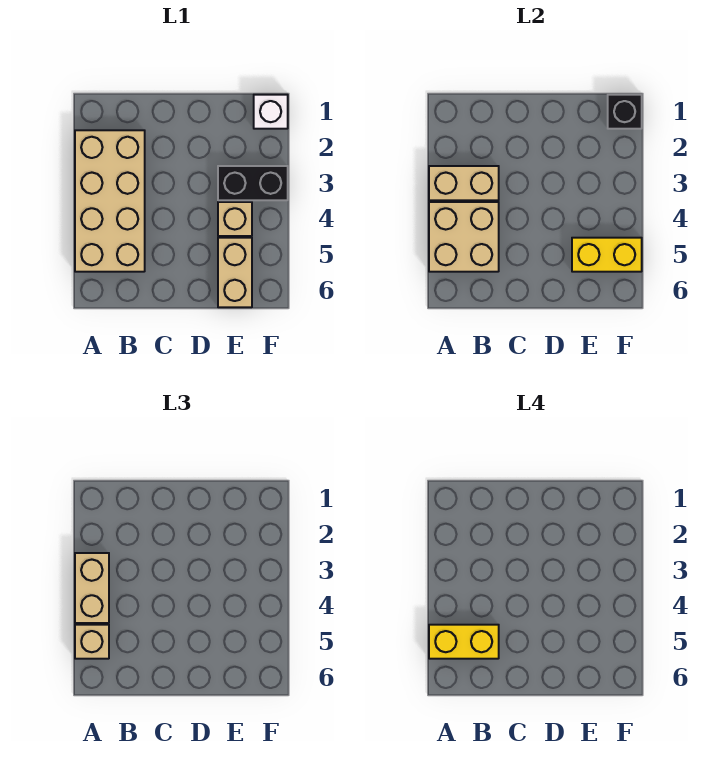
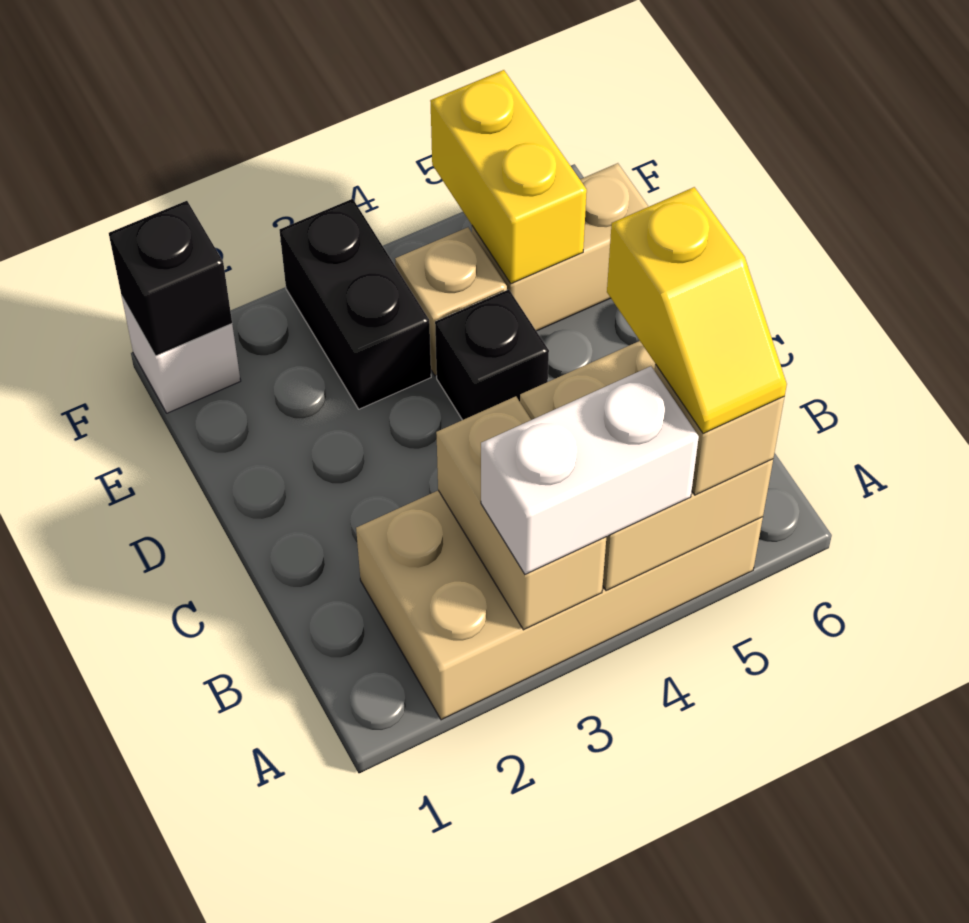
tan brick A3:A4 level 3 -> white brick A3:A4 level 3
yellow brick A5:B5 level 4 -> yellow slope A5:B5 level 4 top B
none -> black brick D4 level 1

